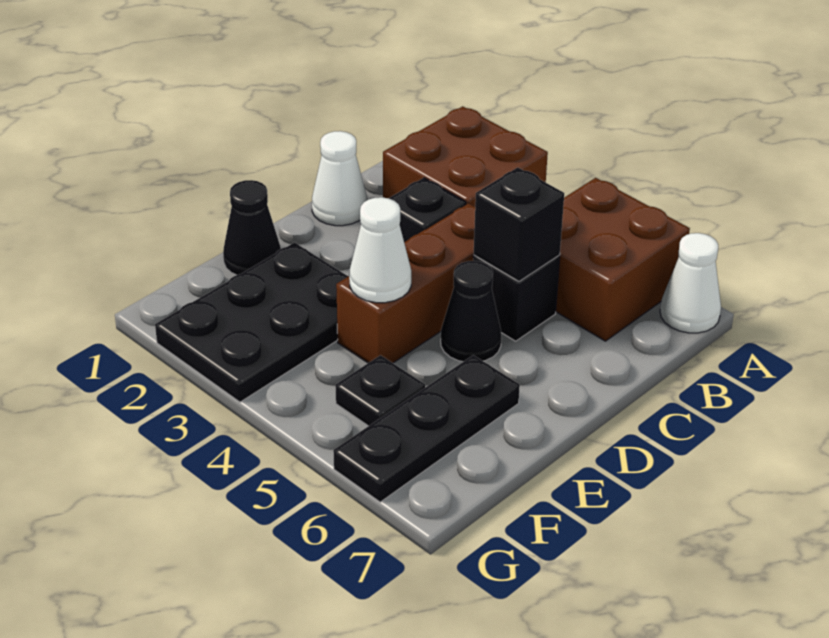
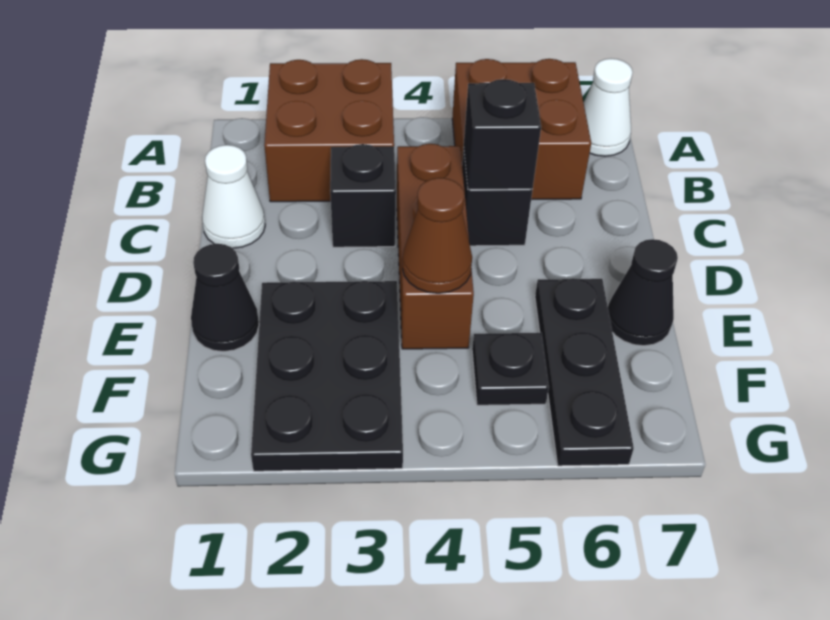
black cone D5 level 1 -> black cone E7 level 1
white cone E4 level 2 -> brown cone E4 level 2

